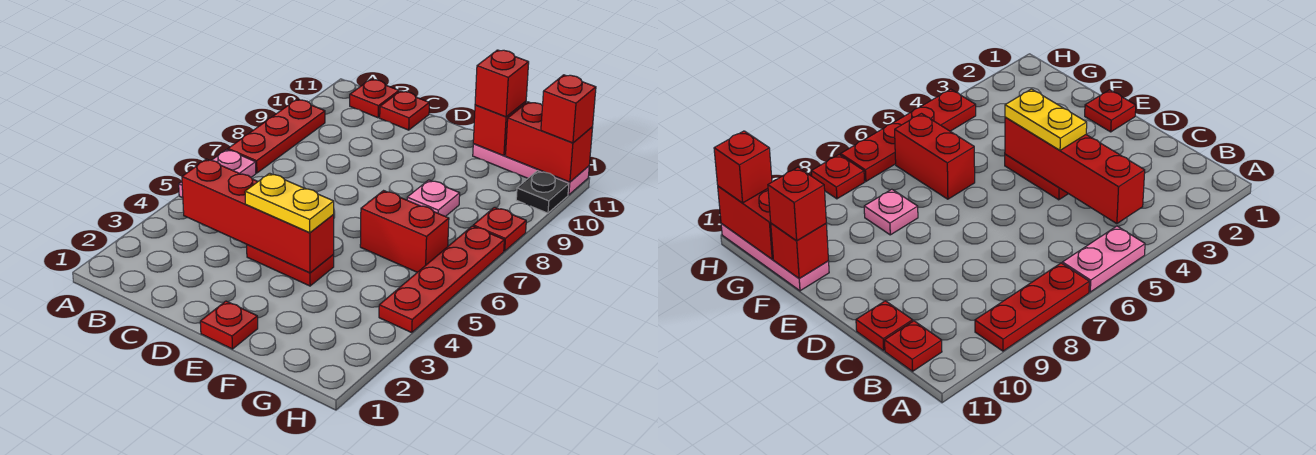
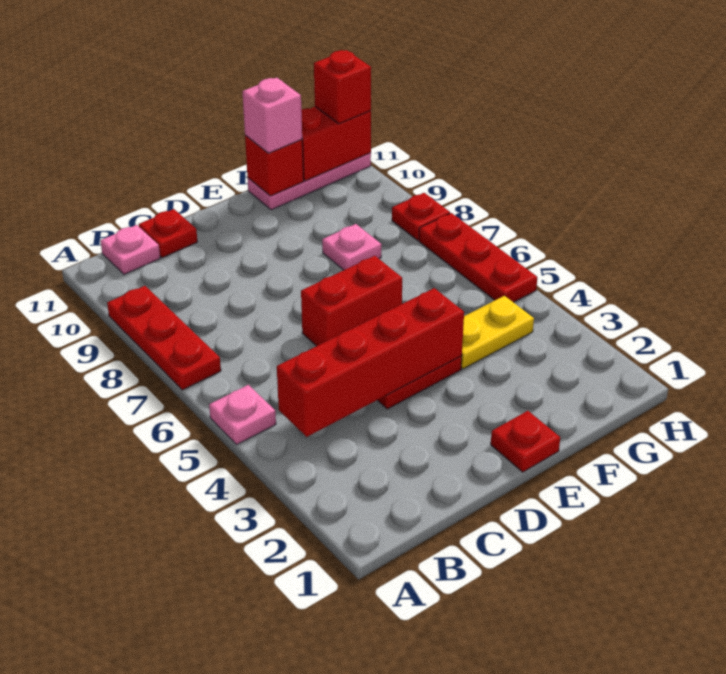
pink plate A5:A6 level 1 -> pink plate A5 level 1
red plate B11 level 1 -> pink plate B11 level 1
yellow plate D4:E4 level 3 -> yellow plate F4:G4 level 1
red brick F6:G6 level 1 -> red brick D6:E6 level 1
red brick F11 level 3 -> pink brick F11 level 3
red plate H4:H7 level 1 -> red plate H5:H7 level 1
black plate H10 level 1 -> none

